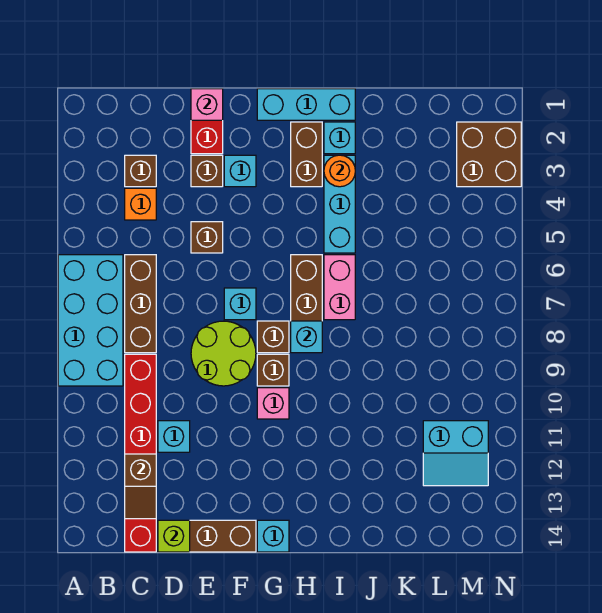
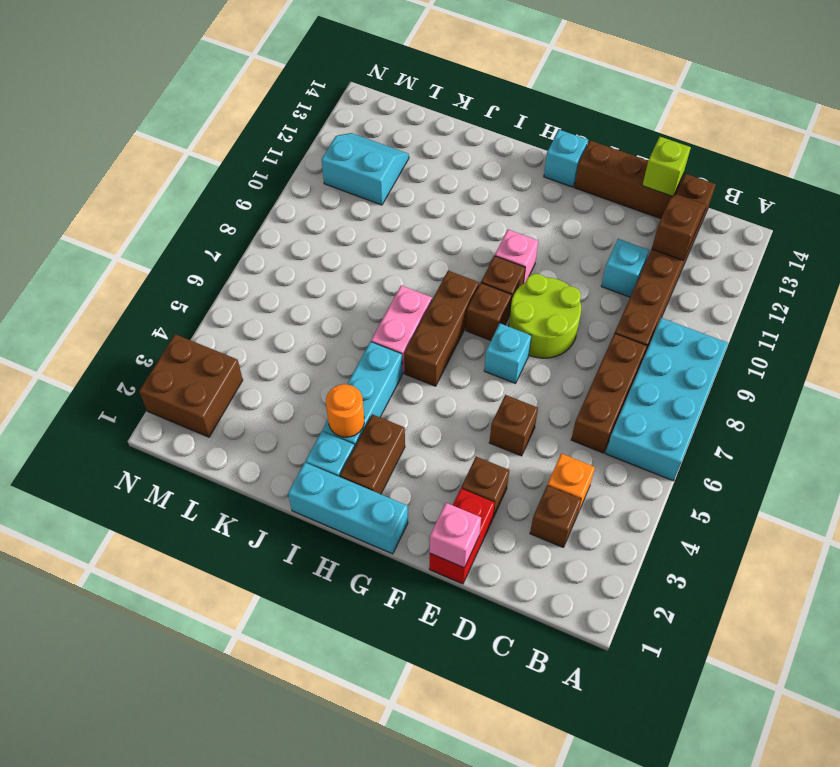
red brick C9:C14 level 1 -> brown brick C9:C14 level 1
cyan brick F3 level 1 -> none
cyan brick H8 level 2 -> none

